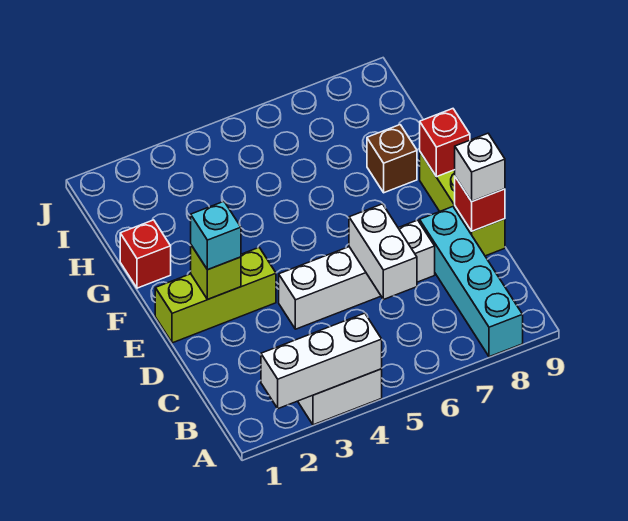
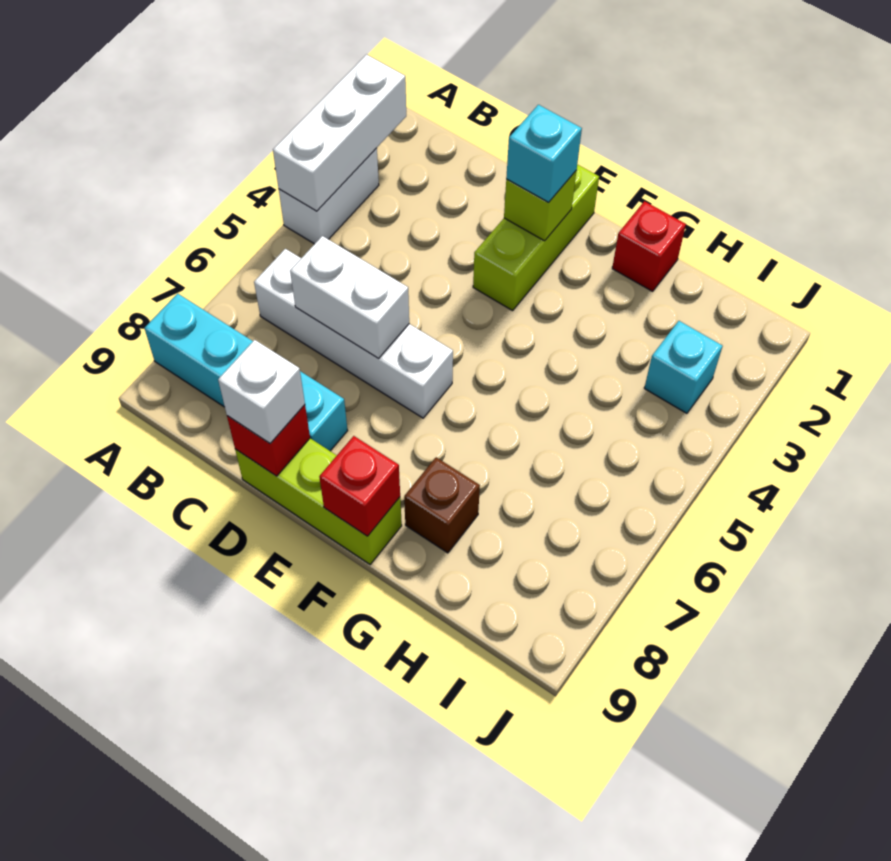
white brick D4:D7 level 1 -> white brick B6:E6 level 1
none -> cyan brick I3 level 1

